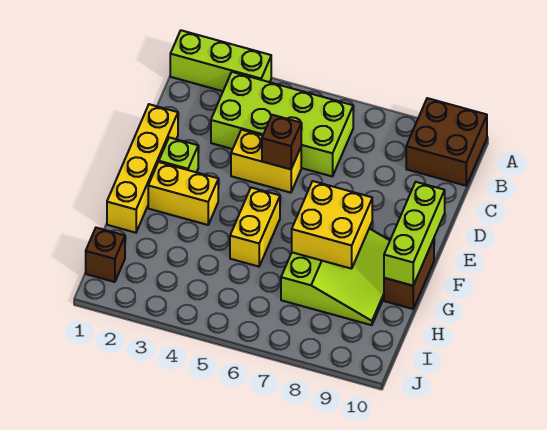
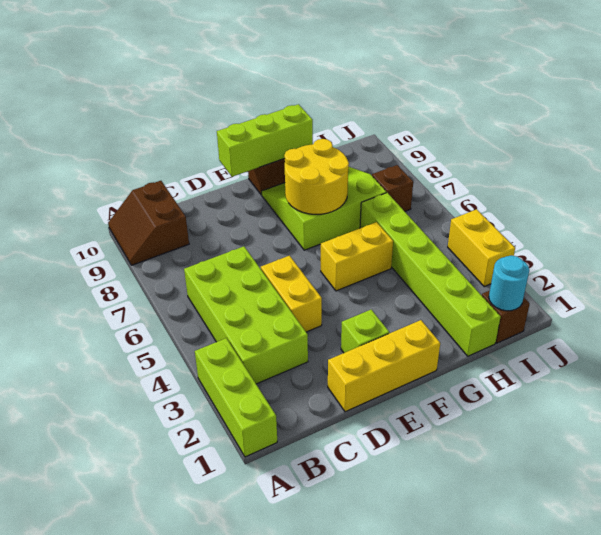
brown brick A9:B10 level 1 -> brown slope A9:B10 level 1 top B
yellow brick D1:G1 level 1 -> yellow brick D1:F1 level 1
brown brick D5 level 2 -> brown brick I7 level 1
yellow brick F2:F3 level 1 -> yellow brick J3:J4 level 1
yellow brick F7:G8 level 2 -> yellow round brick F7:G8 level 2
none -> lime brick H1:H6 level 1
none -> cyan round brick I1 level 2

